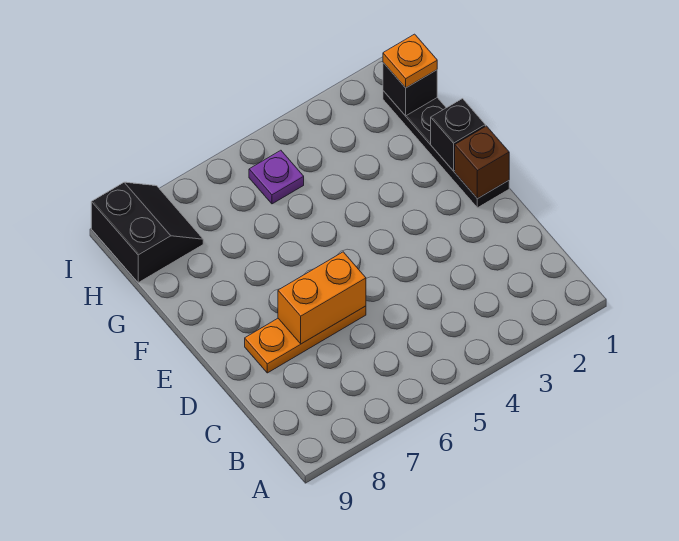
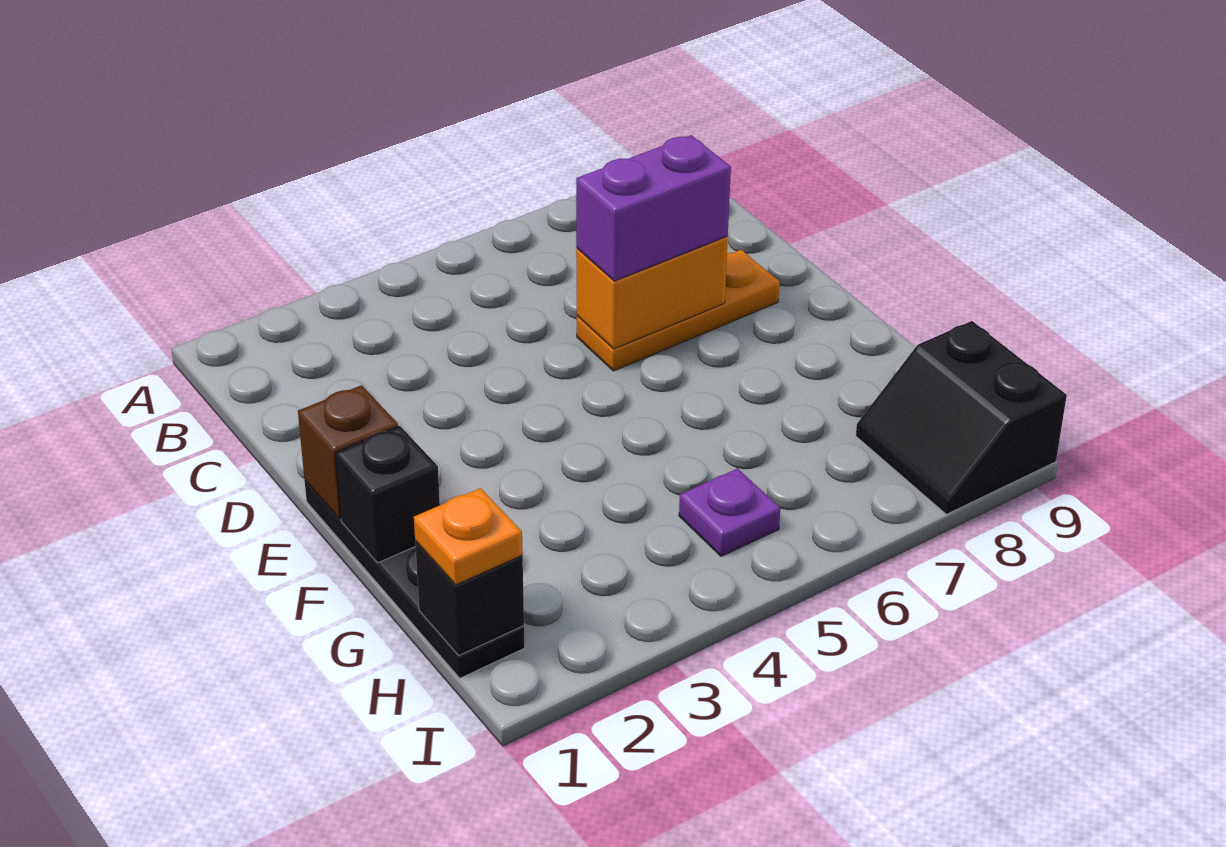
none -> purple brick D6:D7 level 3

